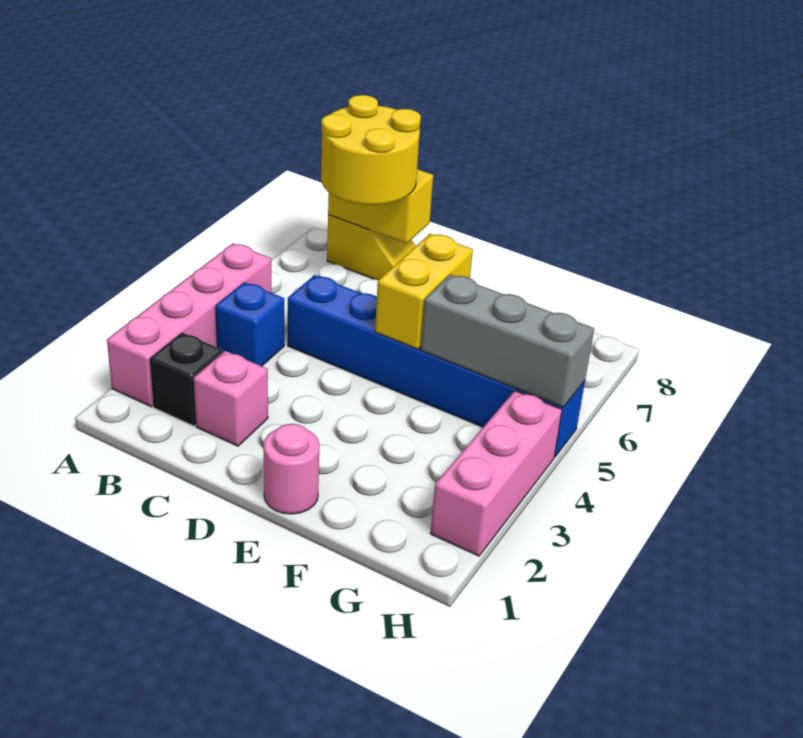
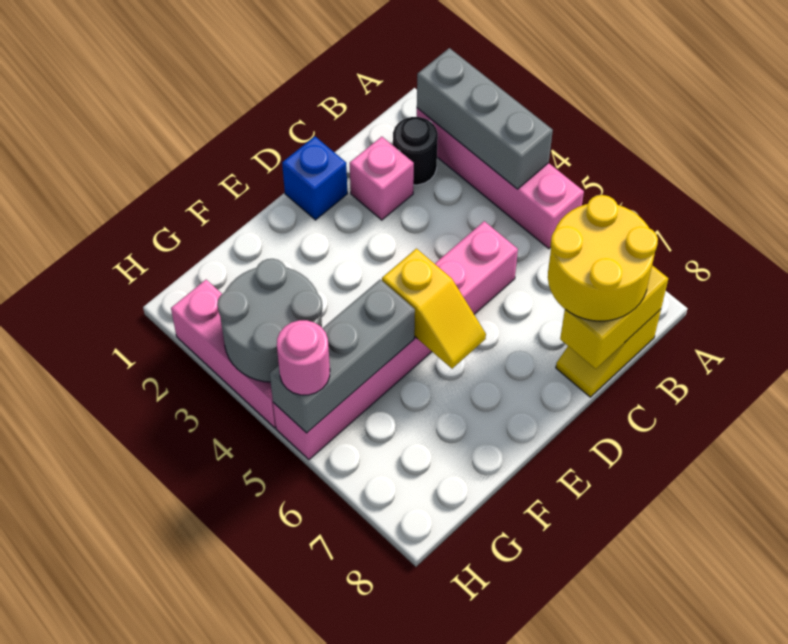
none -> grey brick A2:A4 level 2
black brick B2 level 1 -> black round brick B2 level 1
blue brick B4 level 1 -> blue brick D1 level 1
blue brick C5:H5 level 1 -> pink brick C5:H5 level 1
pink round brick E1 level 1 -> pink round brick H5 level 3
yellow brick E5:E6 level 2 -> yellow slope E5:E6 level 2 top 5
none -> grey round brick G3:H4 level 2

